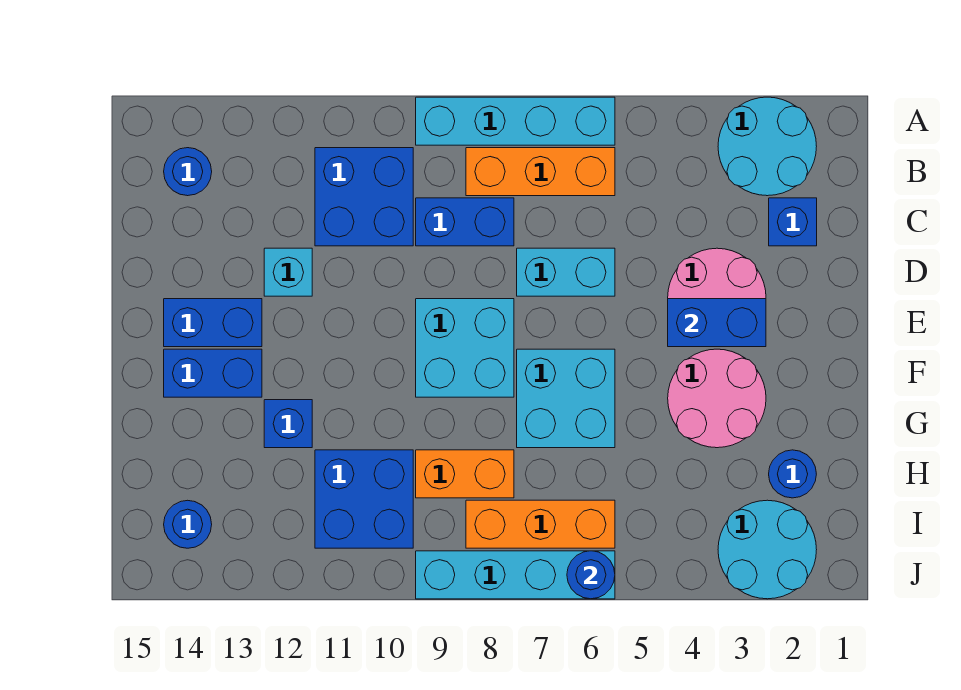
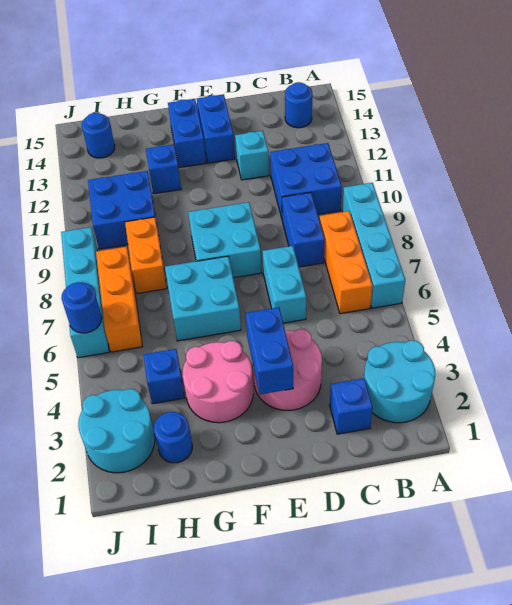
none -> blue brick H4 level 1

